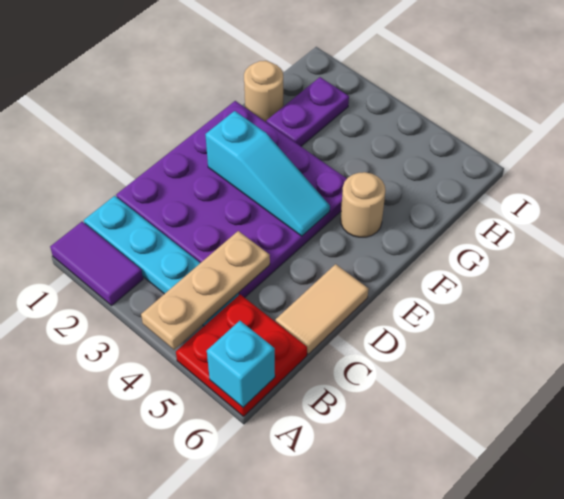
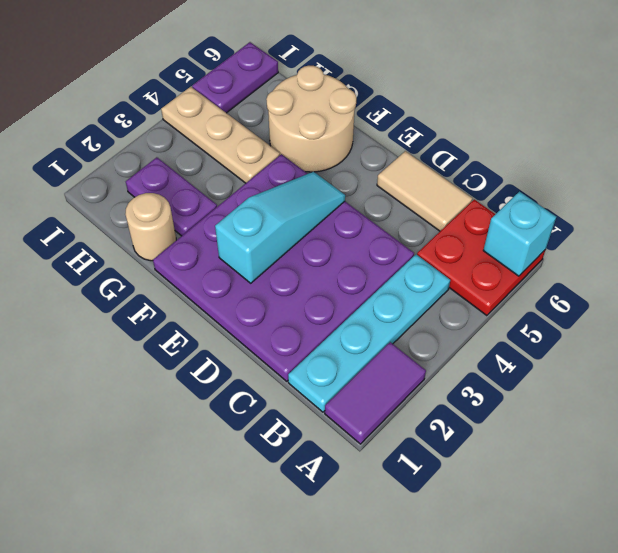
tan plate A4:C4 level 2 -> tan plate G4:I4 level 1
tan round brick F5 level 1 -> tan round brick F5:G6 level 1
none -> purple plate I5:I6 level 1

